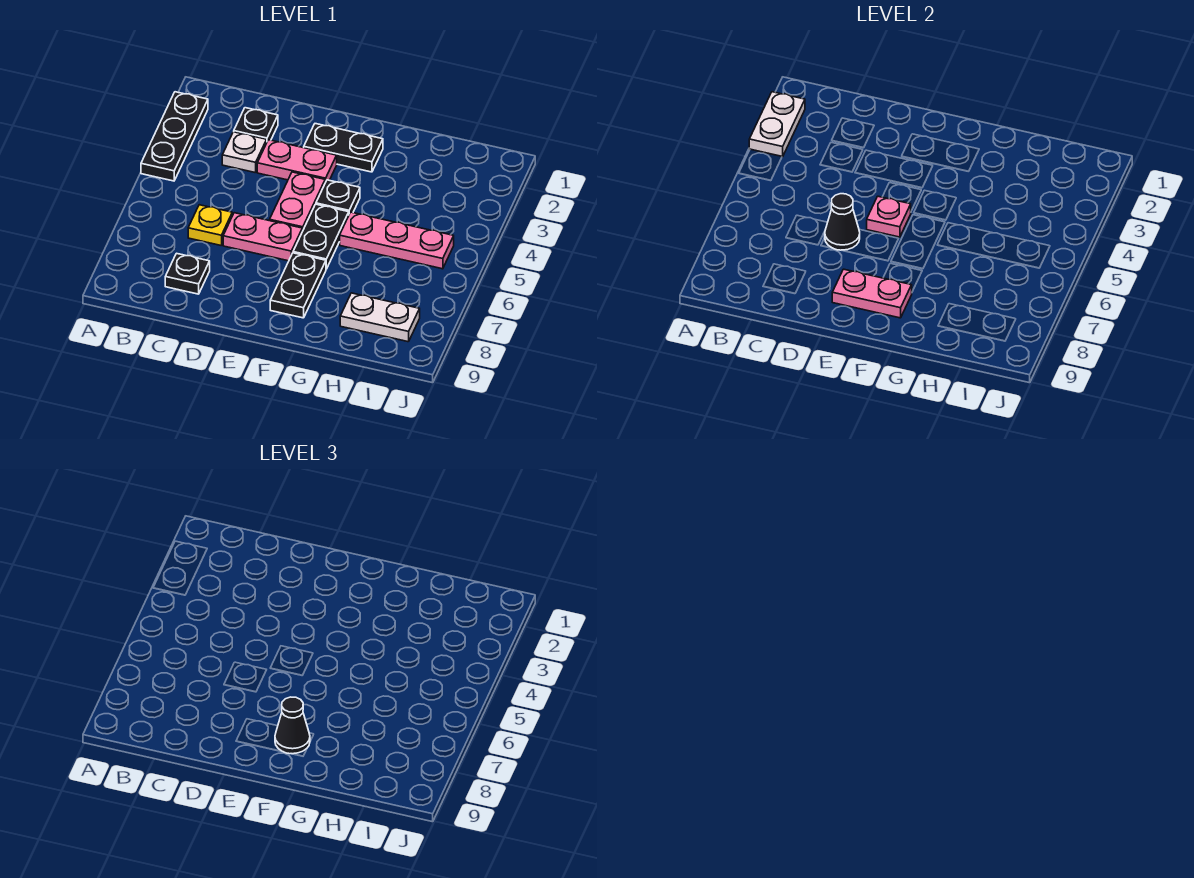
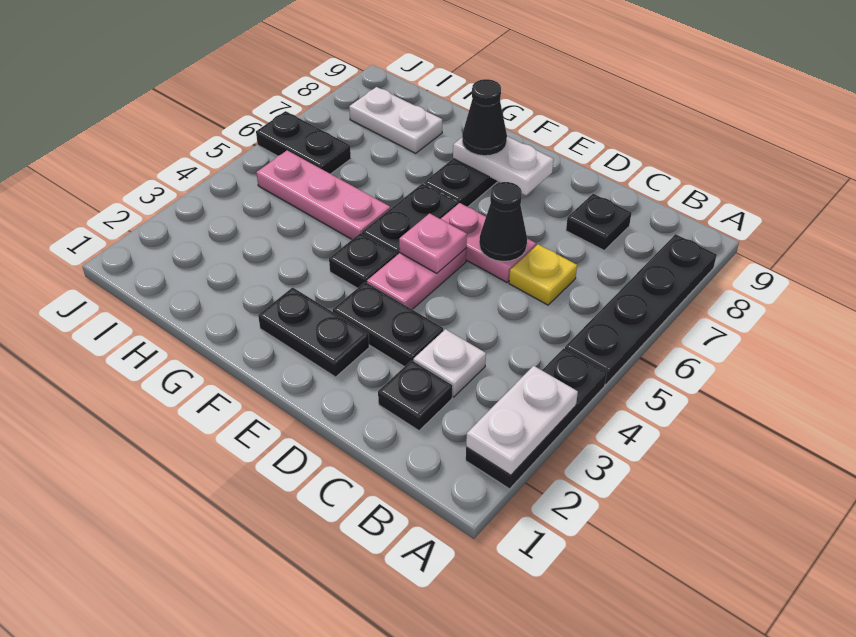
none -> black plate A5:A8 level 1
pink plate D3:E3 level 1 -> black plate D3:E3 level 1
pink plate E8:F8 level 2 -> white plate E8:F8 level 2
none -> black plate I6:J6 level 1

